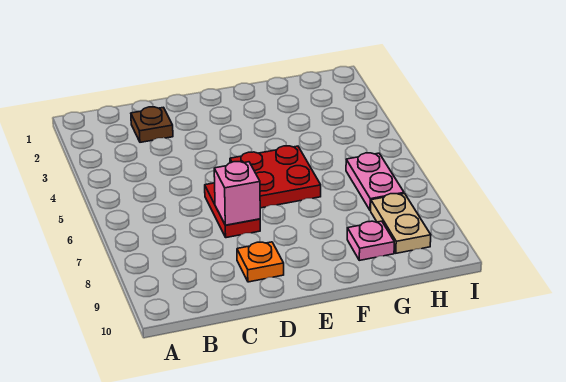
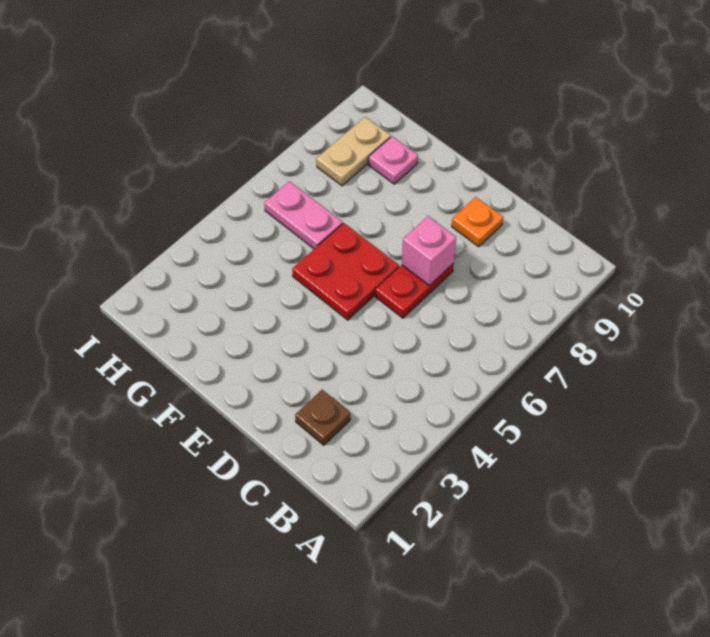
pink plate H6:H7 level 1 -> pink plate G6:H6 level 1

